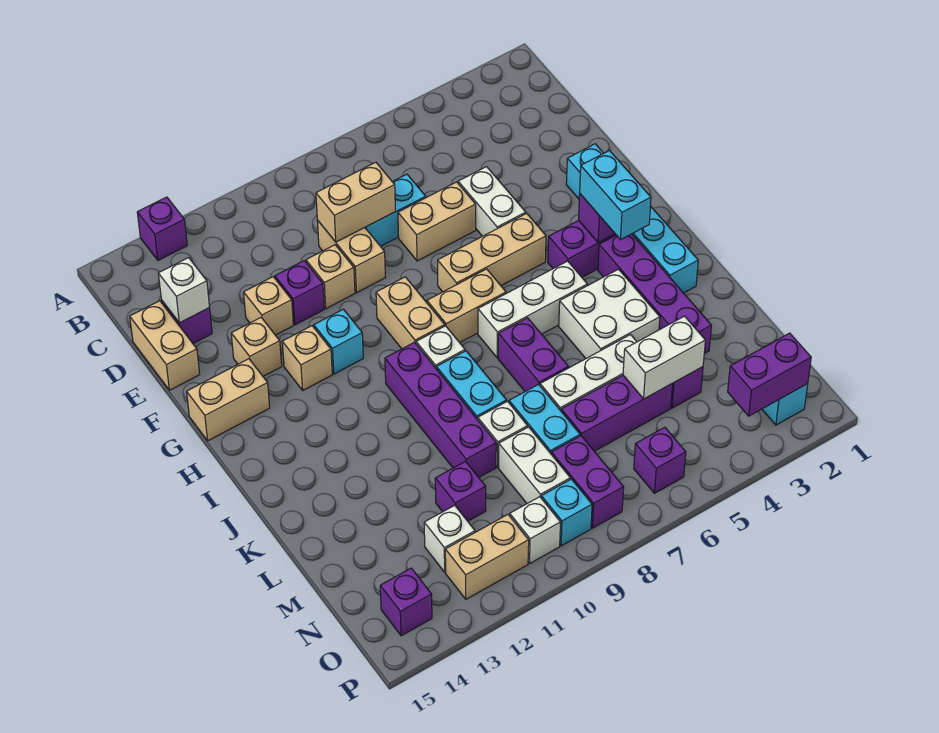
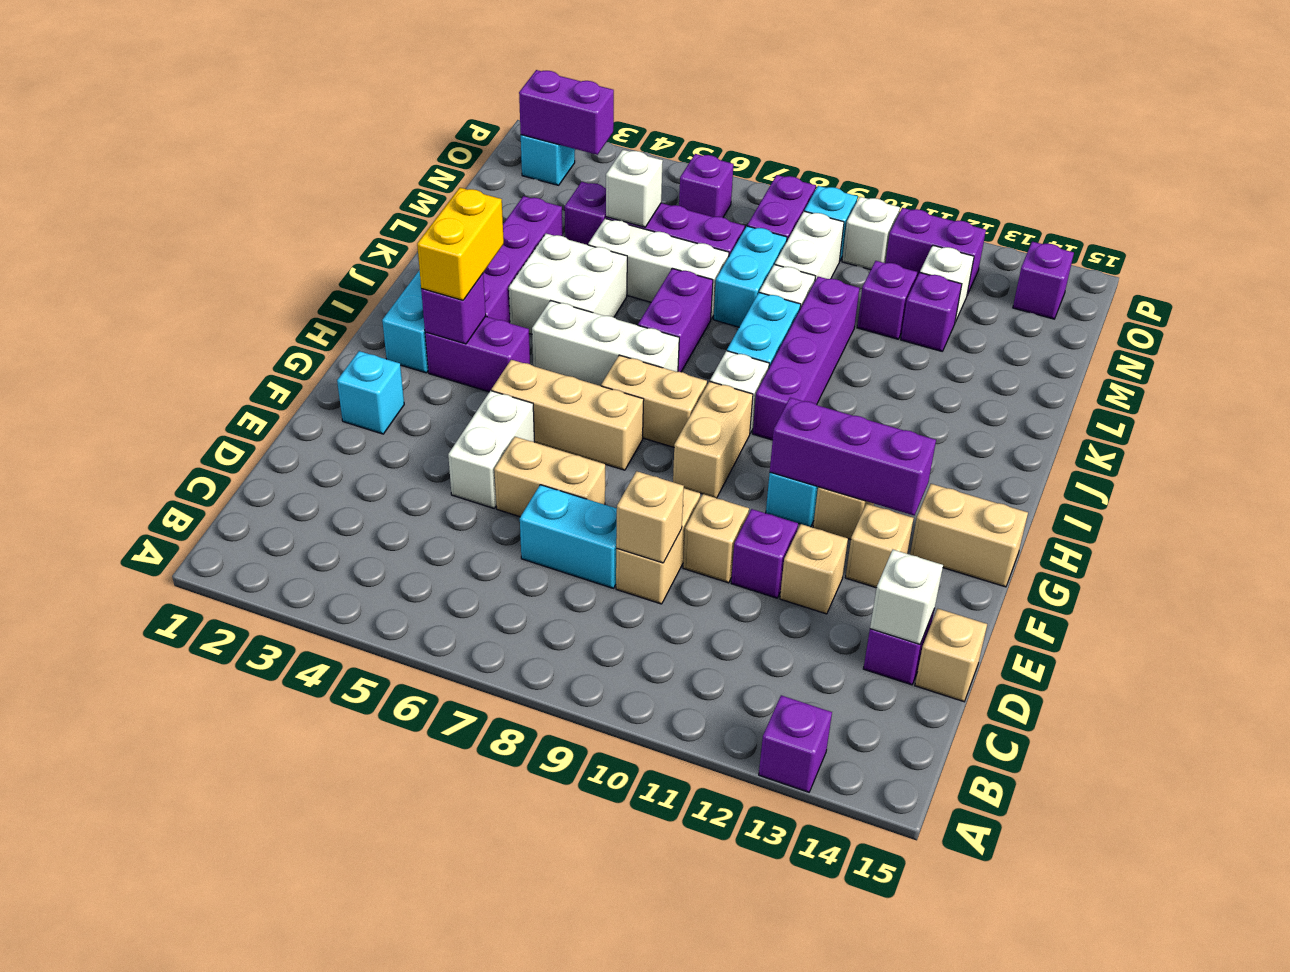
tan brick D8:D9 level 2 -> tan brick D9 level 2
tan brick D15:E15 level 1 -> tan brick D15 level 1
none -> purple brick G11:G13 level 2
cyan brick H3:I3 level 3 -> yellow brick H3:I3 level 3
white brick M4:M5 level 2 -> white brick M5 level 2
none -> purple brick M12 level 1
tan brick O11:O12 level 1 -> purple brick O11:O12 level 1

